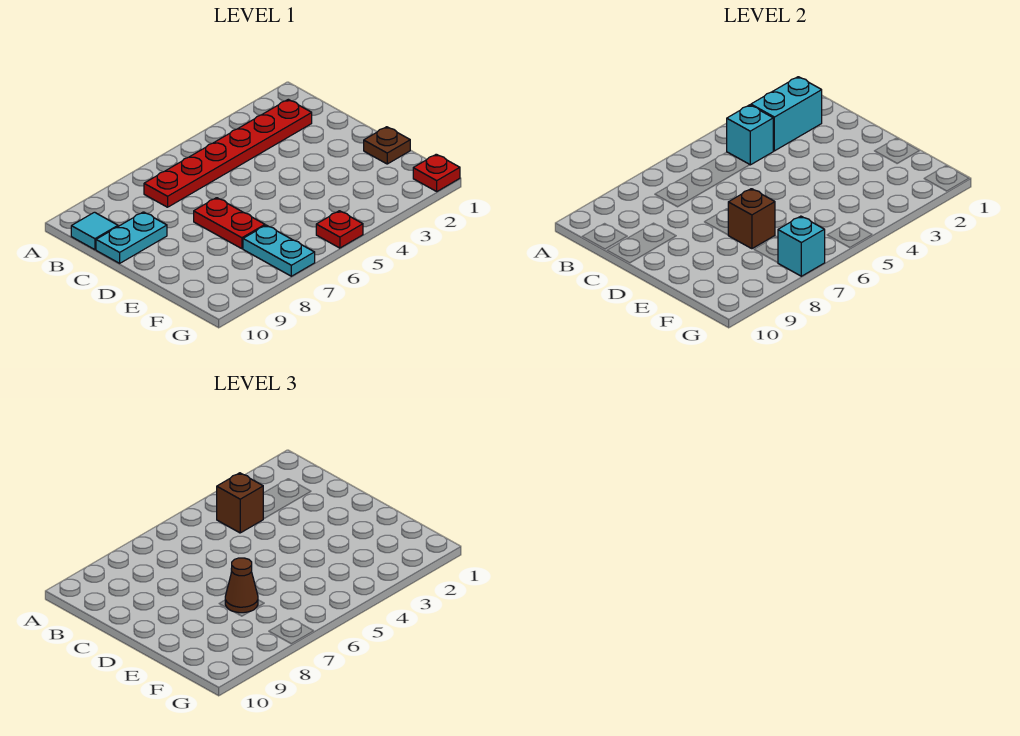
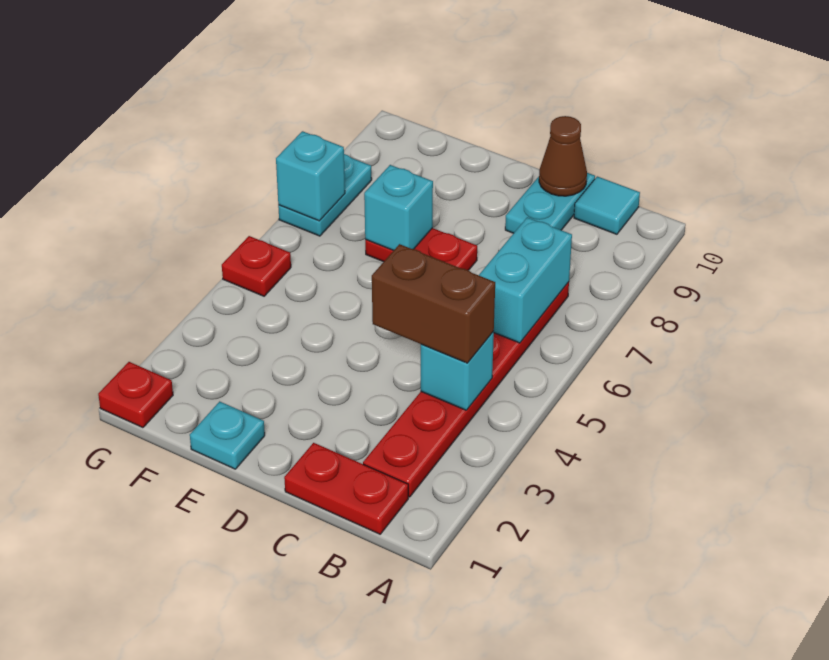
none -> red plate B1:C1 level 1
cyan brick B2:B3 level 2 -> cyan brick B6:B7 level 2
brown brick B4 level 3 -> brown brick B4:C4 level 3
brown plate E1 level 1 -> cyan plate E1 level 1
brown brick E7 level 2 -> cyan brick E7 level 2
brown cone E7 level 3 -> brown cone C10 level 2
cyan plate F7:G7 level 1 -> cyan plate G7:G8 level 1

